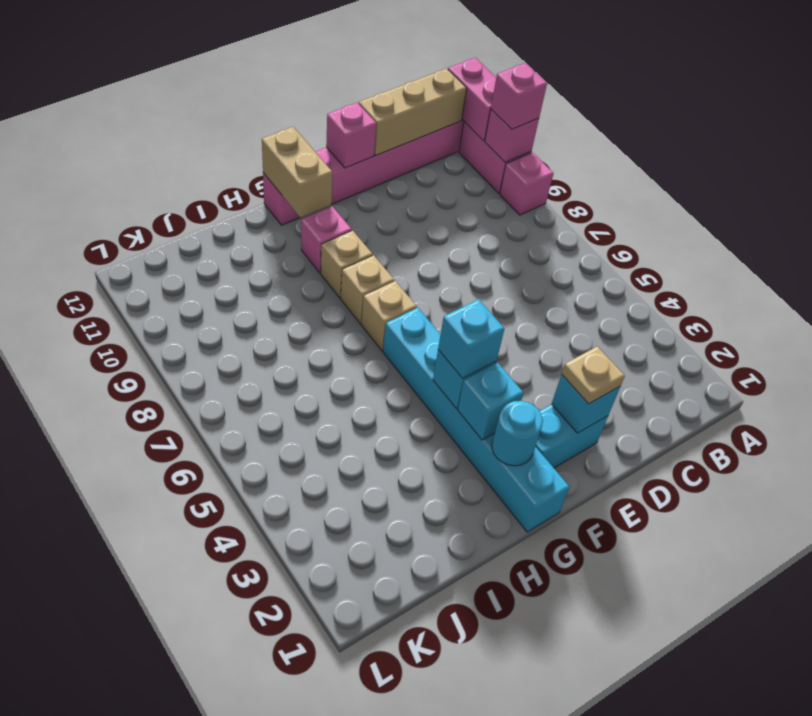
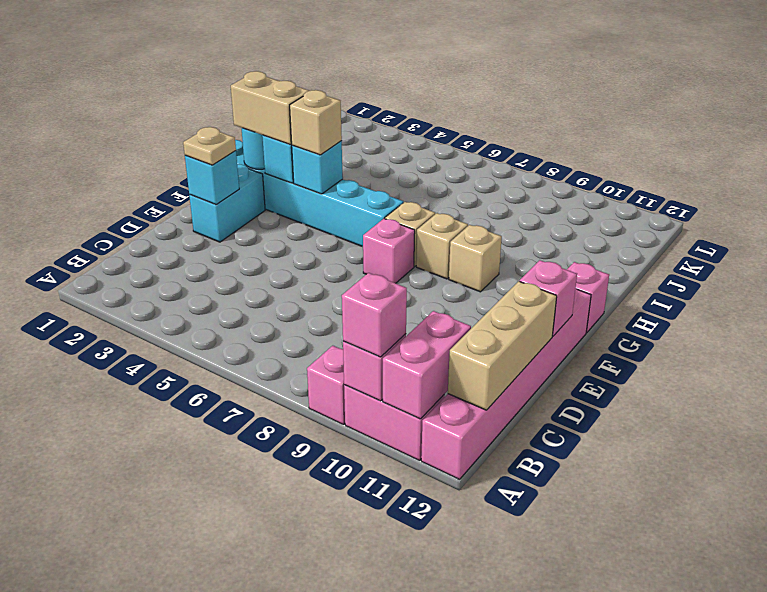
pink brick A11:A12 level 2 -> pink brick A11:B11 level 2
cyan brick G4 level 3 -> tan brick G4 level 3
pink brick G10 level 1 -> pink brick F7 level 1
tan brick G11:G12 level 2 -> tan brick G2:G3 level 3

